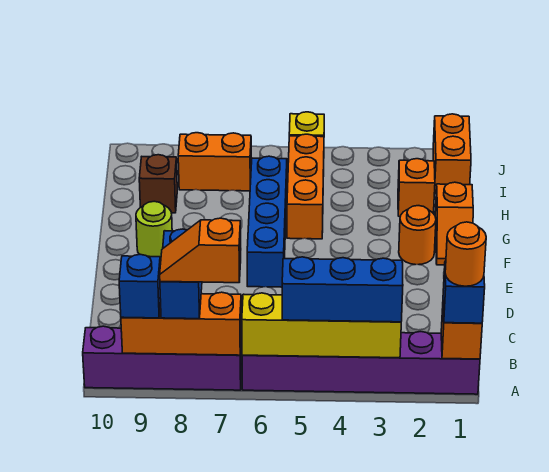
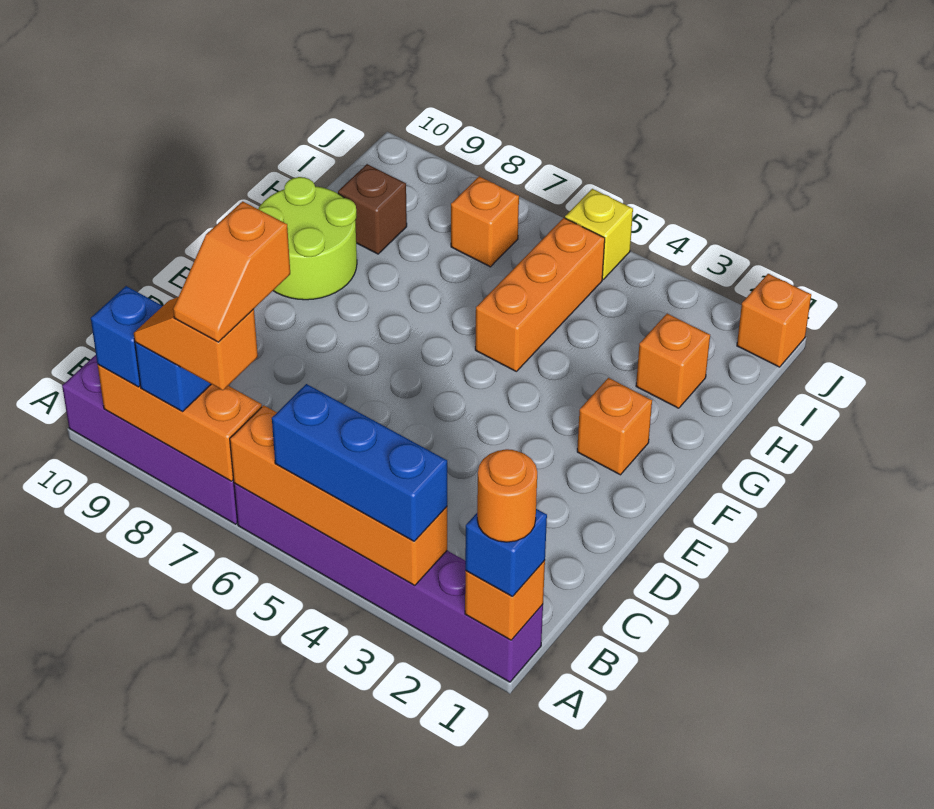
yellow brick A3:A6 level 2 -> orange brick A3:A6 level 2
blue brick E6:H6 level 1 -> none
orange slope F1:G1 level 1 top G -> orange slope A7:B7 level 5 top B
orange round brick F2 level 1 -> orange brick F2 level 1
lime round brick F9 level 1 -> lime round brick F9:G10 level 1
orange brick I1:J1 level 1 -> orange brick J1 level 1
orange brick I7:I8 level 1 -> orange brick I7 level 1

